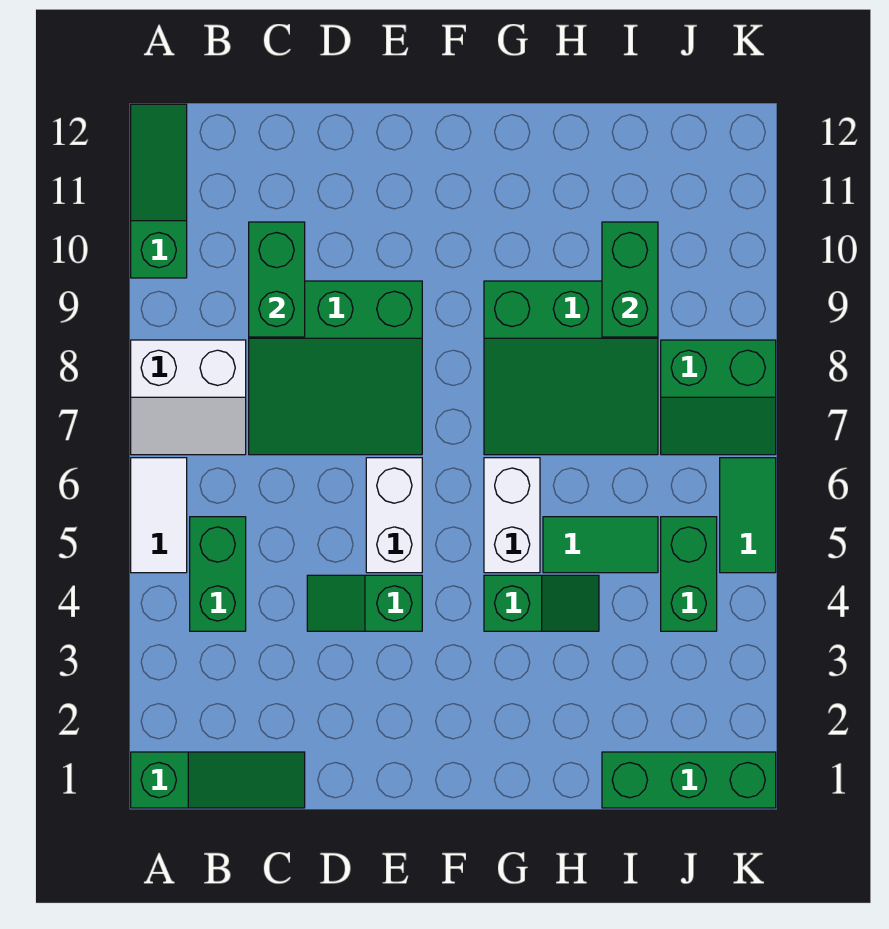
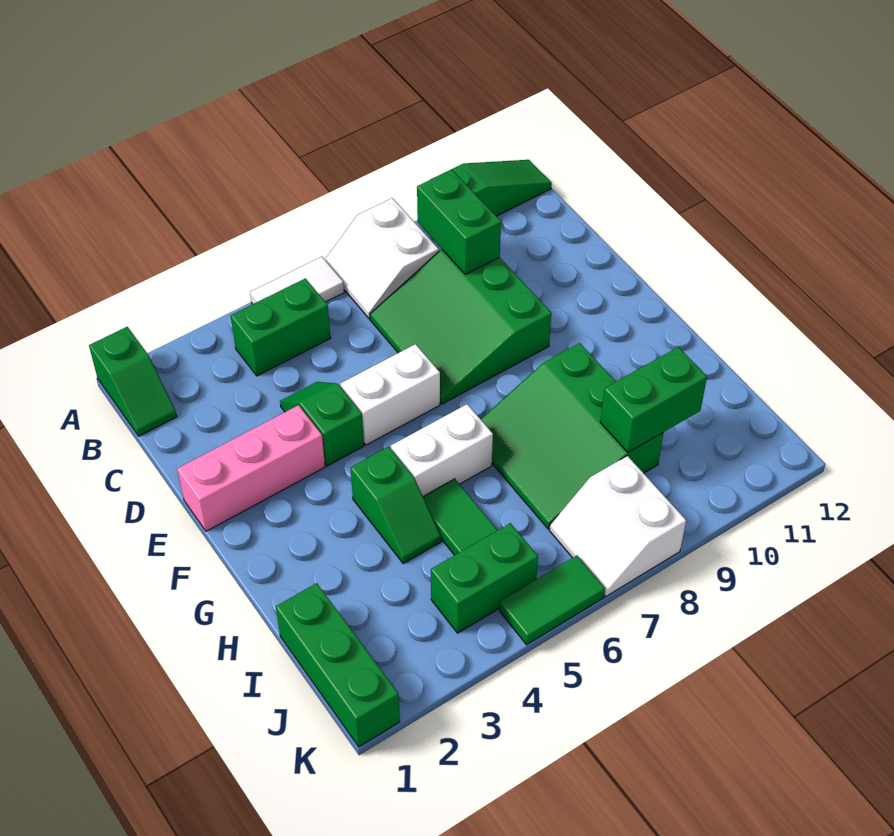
green slope A1:C1 level 1 top A -> green slope A1:B1 level 1 top A
green brick C9:C10 level 2 -> green brick B9:C9 level 2
none -> pink brick E1:E3 level 1
green slope J7:K8 level 1 top 8 -> white slope J7:K8 level 1 top 8

